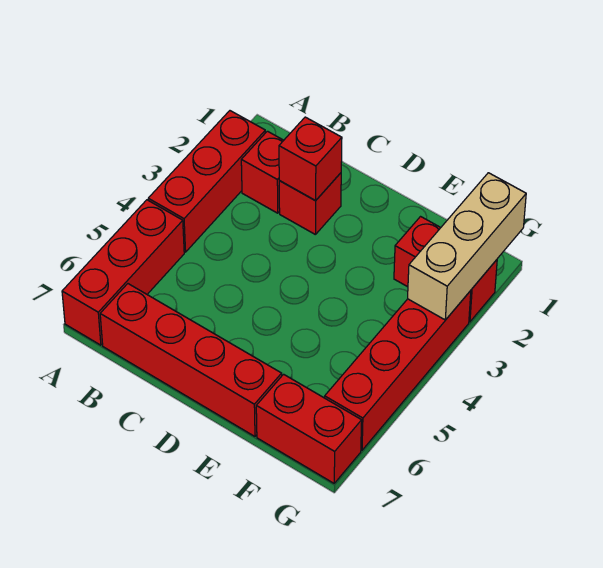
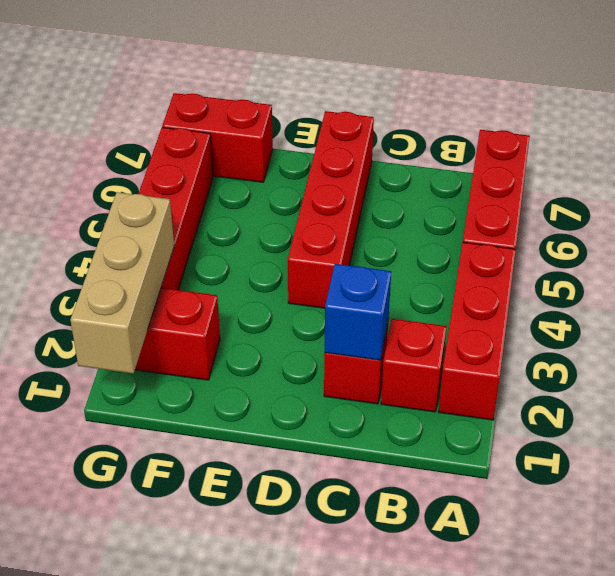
red brick B7:E7 level 1 -> red brick D4:D7 level 1
red brick C2 level 2 -> blue brick C2 level 2

